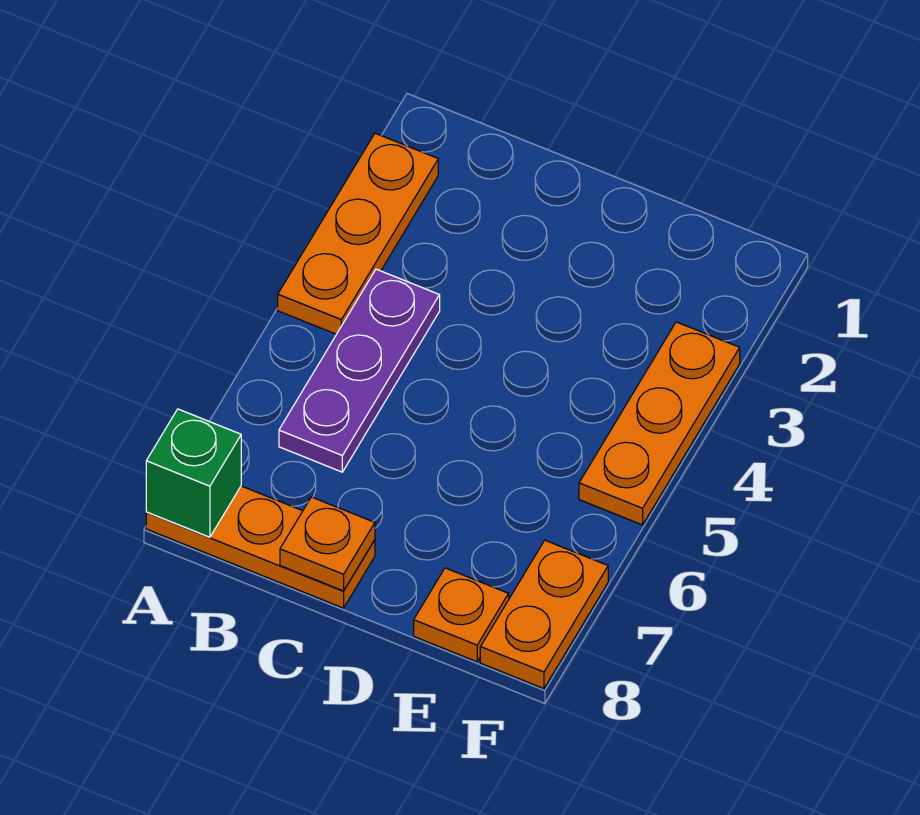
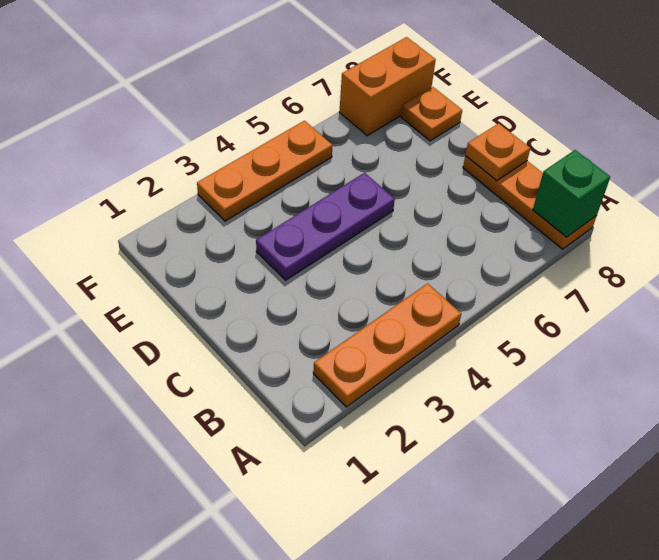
purple plate B4:B6 level 1 -> purple plate D3:D5 level 1
orange plate F7:F8 level 1 -> orange brick F7:F8 level 1

